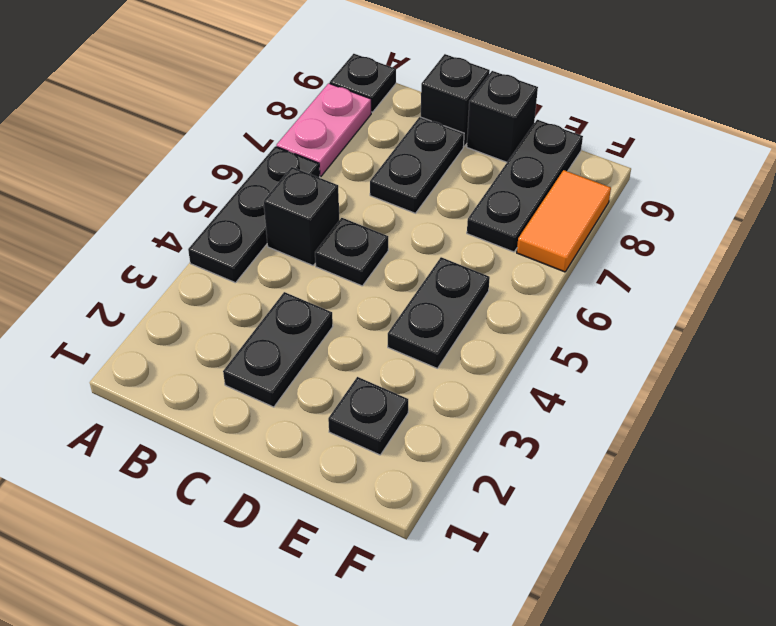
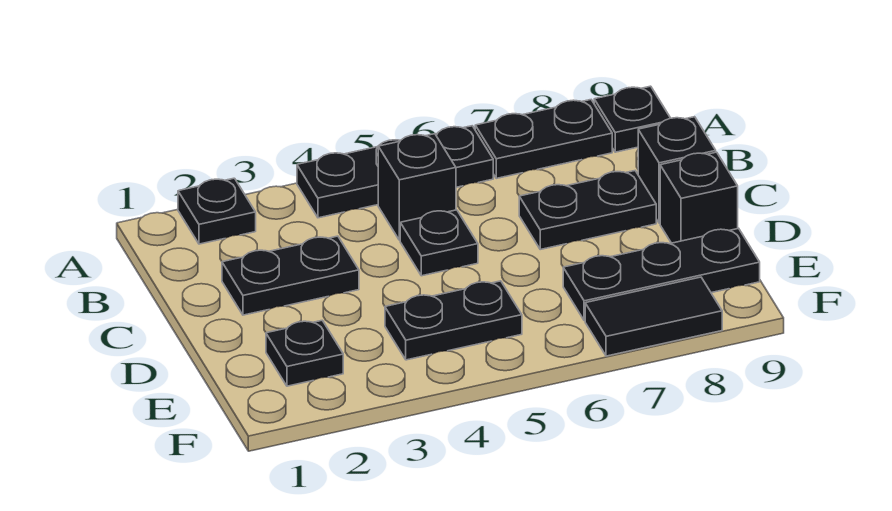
none -> black plate A2 level 1
pink plate A7:A8 level 1 -> black plate A7:A8 level 1
orange tile F7:F8 level 1 -> black tile F7:F8 level 1

